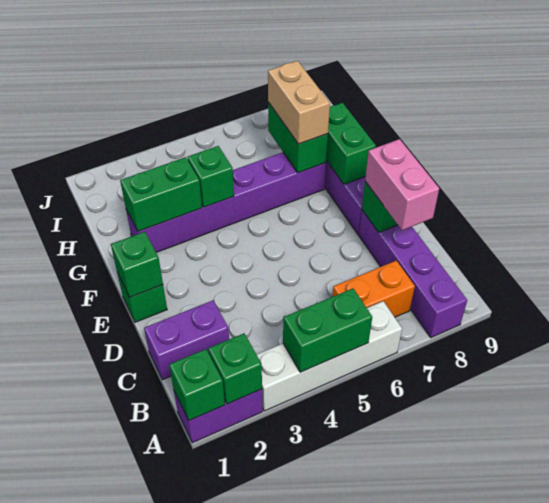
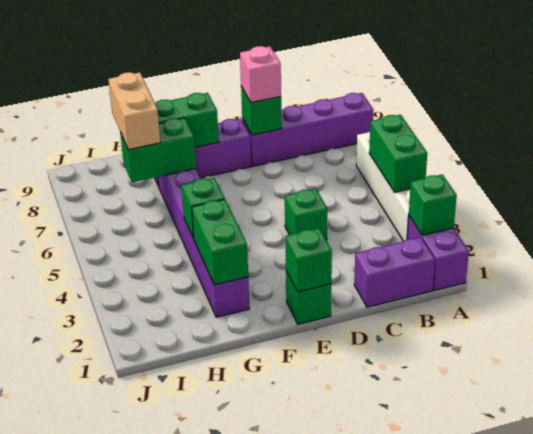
green brick A1 level 2 -> green brick D4 level 1
orange brick B6:B7 level 1 -> none
purple brick C1:C2 level 1 -> purple brick B1:C1 level 1
pink brick C8:D8 level 3 -> pink brick D8 level 3
tan brick G7:H7 level 3 -> tan brick H7:H8 level 3

